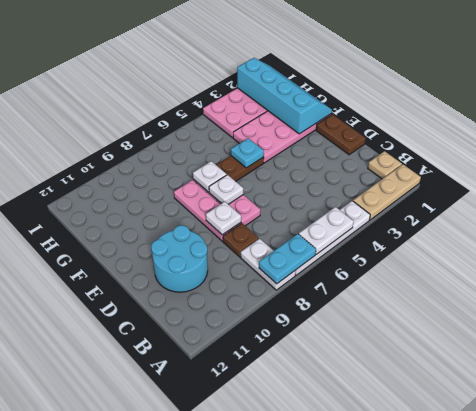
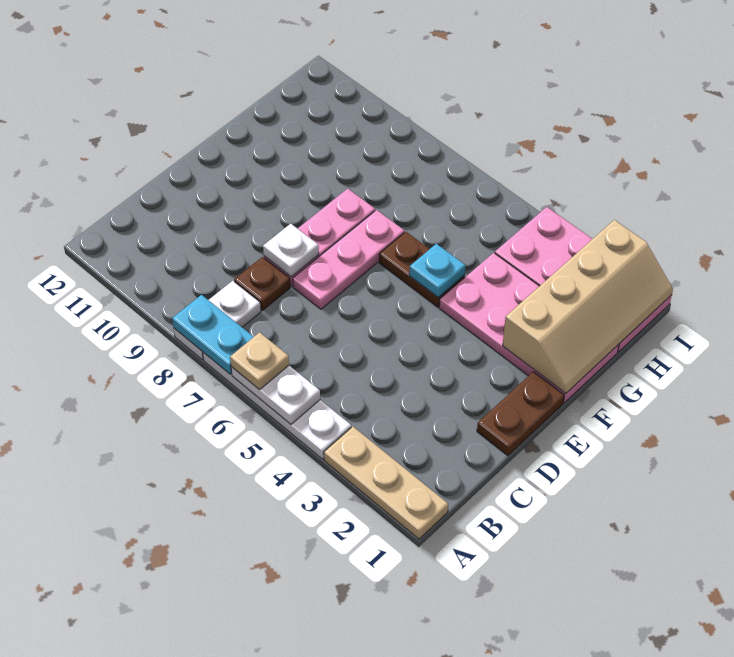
tan plate B1 level 1 -> tan plate A6 level 3
cyan round brick C10:D11 level 1 -> none
white plate E7 level 2 -> none
cyan slope F1:I2 level 2 top 2 -> tan slope F1:I2 level 2 top 2
white plate F7 level 2 -> none

